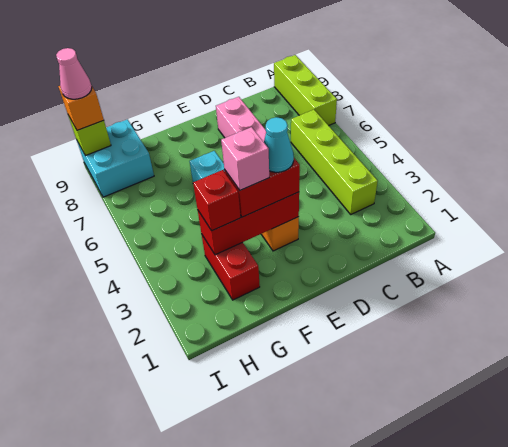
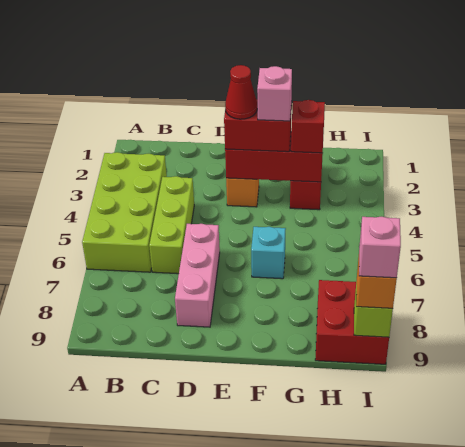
lime brick A7:A9 level 1 -> lime brick C4:C6 level 1
lime brick B3:B6 level 1 -> lime brick A3:B6 level 1
cyan cone E3 level 4 -> red cone E3 level 4
cyan brick H8:I9 level 1 -> red brick H8:I9 level 1
pink cone I9 level 4 -> pink brick I9 level 4

